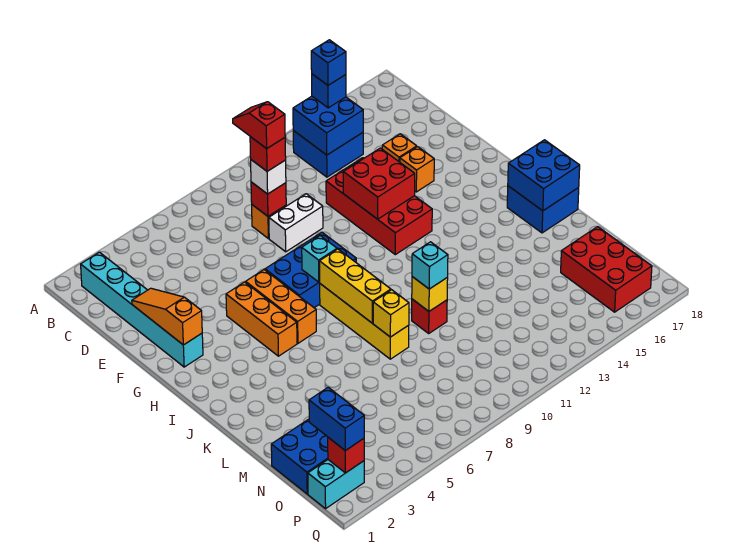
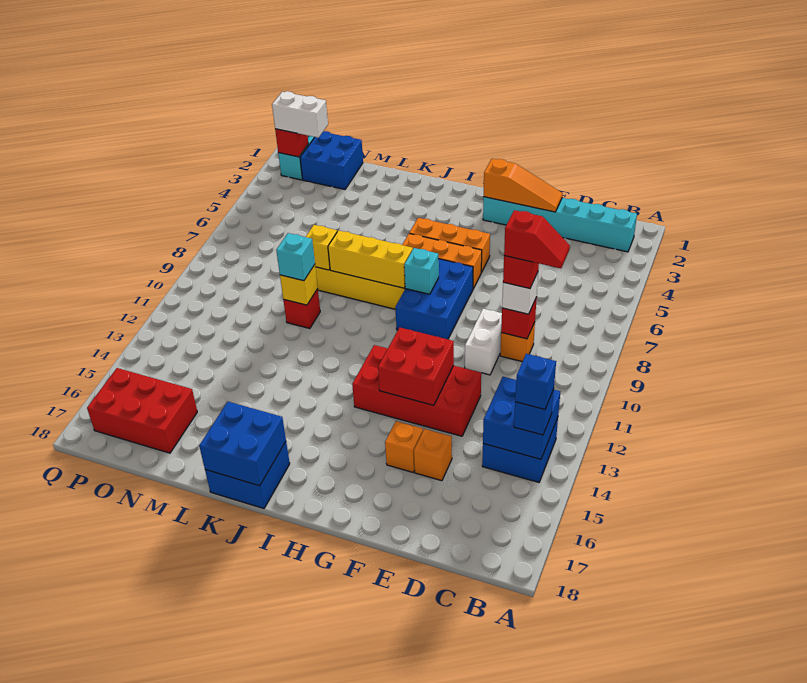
blue brick O2:P2 level 3 -> white brick O2:P2 level 3

